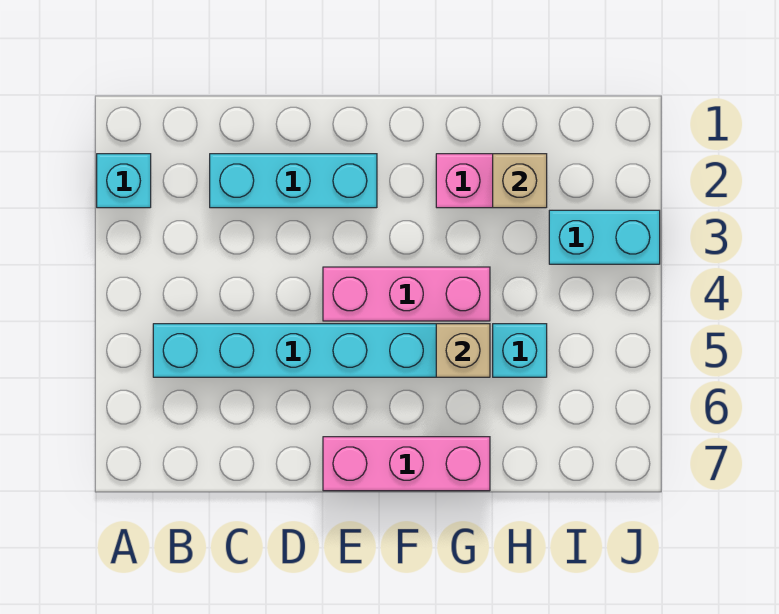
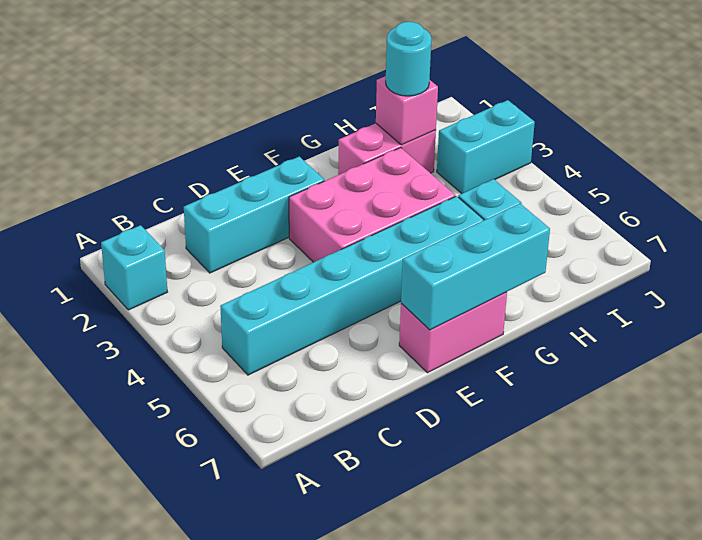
pink brick E4:G4 level 1 -> pink brick E3:G4 level 1
pink brick E7:G7 level 1 -> pink brick E7:F7 level 1
none -> cyan brick E7:G7 level 2
tan brick G5 level 2 -> none
tan brick H2 level 2 -> pink brick H2 level 2
none -> cyan round brick H2 level 3

